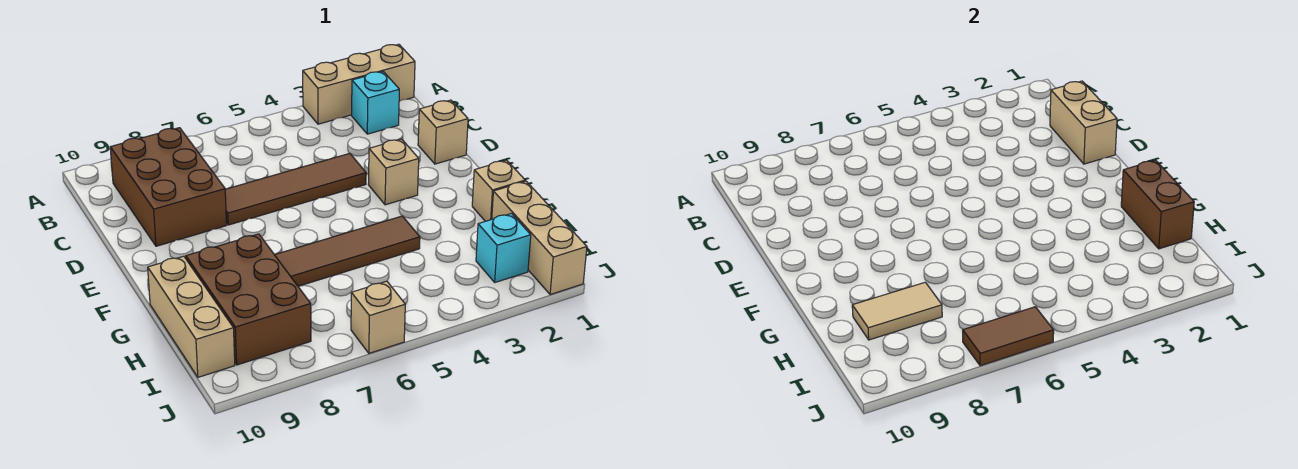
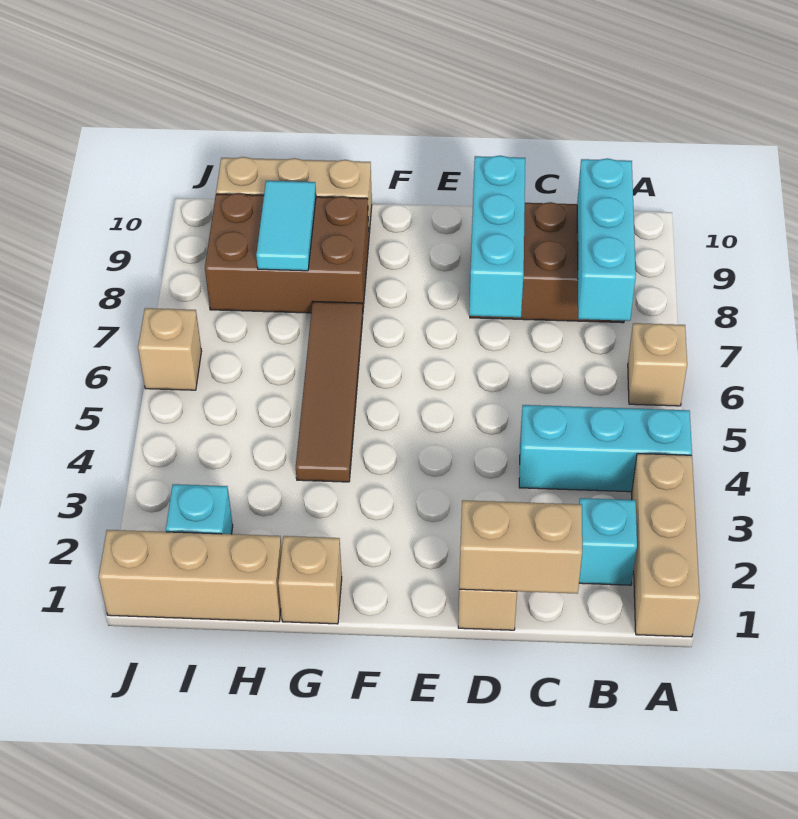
none -> cyan brick A4:C4 level 1
none -> cyan brick B7:B9 level 2
brown tile D4:D7 level 1 -> none
none -> cyan brick D7:D9 level 2
tan brick E3 level 1 -> tan brick A6 level 1
brown brick G1:H1 level 2 -> none
tan tile H8:H9 level 2 -> cyan tile H8:H9 level 2
brown tile J6:J7 level 2 -> none

